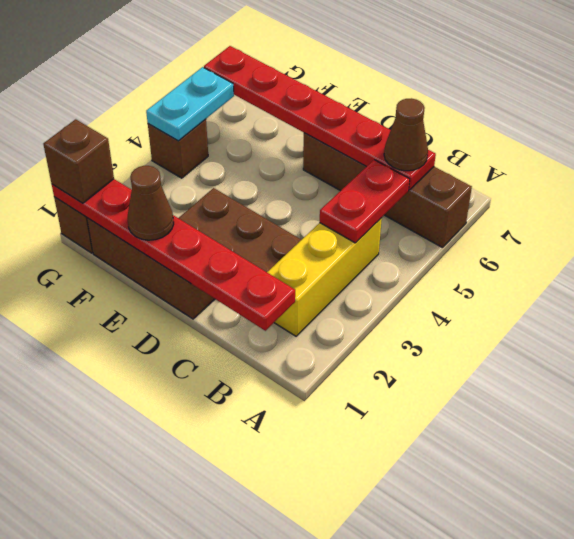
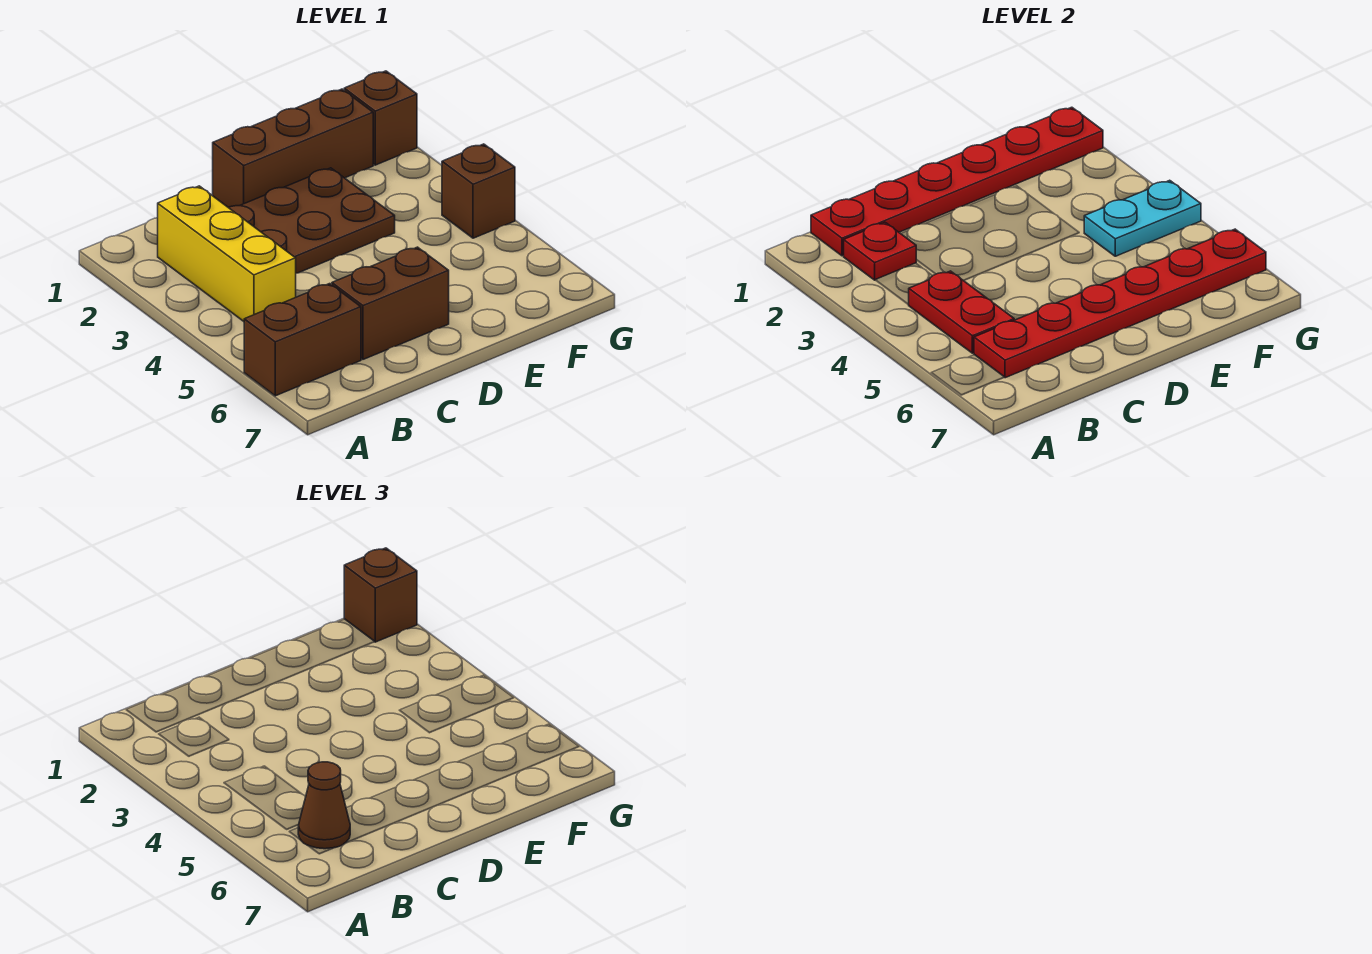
none -> red plate B2 level 2
brown cone E1 level 3 -> none
cyan plate G4:G5 level 2 -> cyan plate F4:G4 level 2

